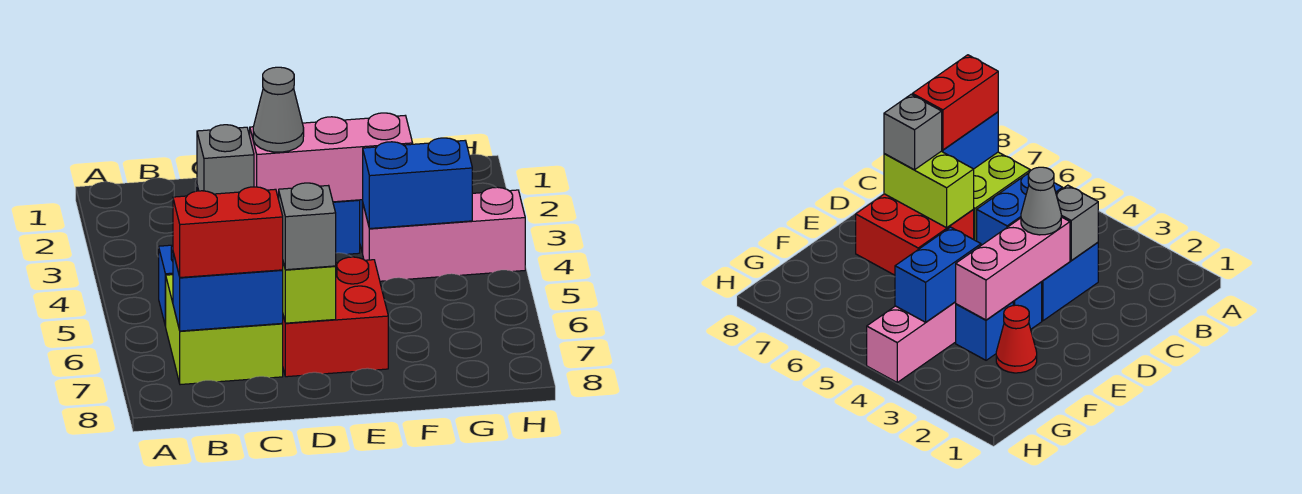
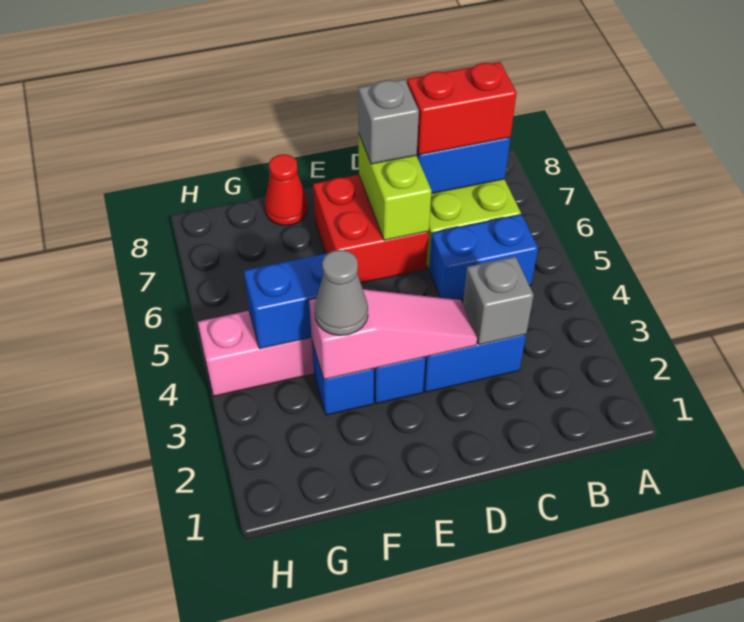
pink brick D3:F3 level 2 -> pink slope D3:F3 level 2 top F
grey cone D3 level 3 -> grey cone F3 level 3
red cone F2 level 1 -> red cone F8 level 1

